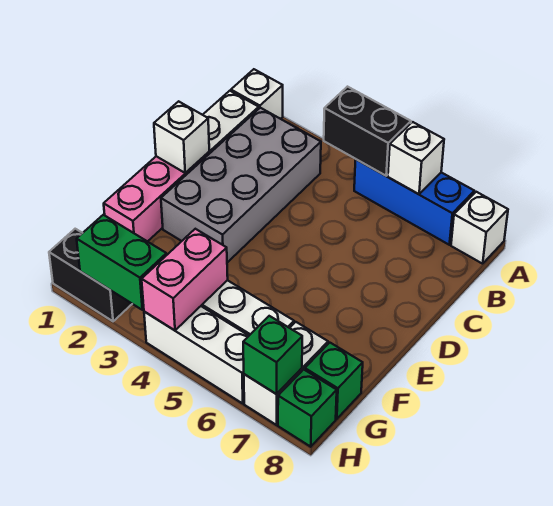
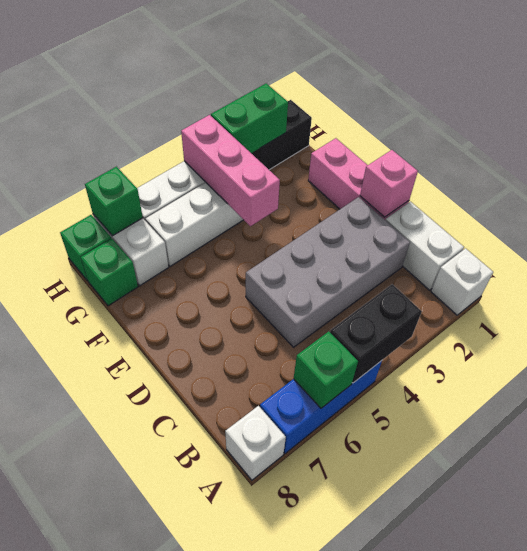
white brick A6 level 2 -> green brick A6 level 2
grey brick B2:E3 level 1 -> grey brick C2:D5 level 1
white brick D1 level 2 -> pink brick D1 level 2
pink brick G4:H4 level 2 -> pink brick F4:H4 level 2

